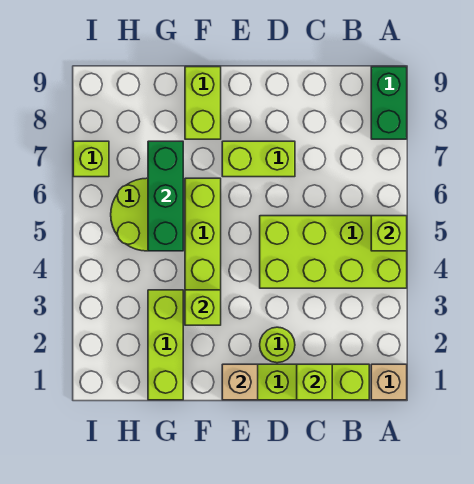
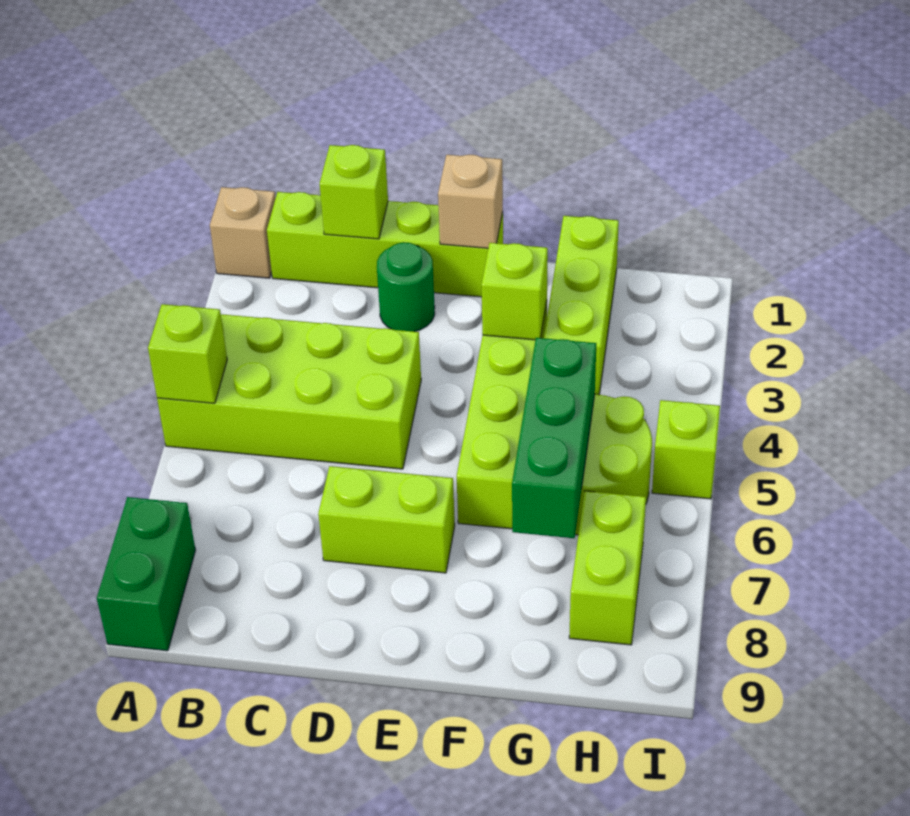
lime round brick D2 level 1 -> green round brick D2 level 1
lime brick F8:F9 level 1 -> lime brick H7:H8 level 1
lime brick I7 level 1 -> lime brick I5 level 1

